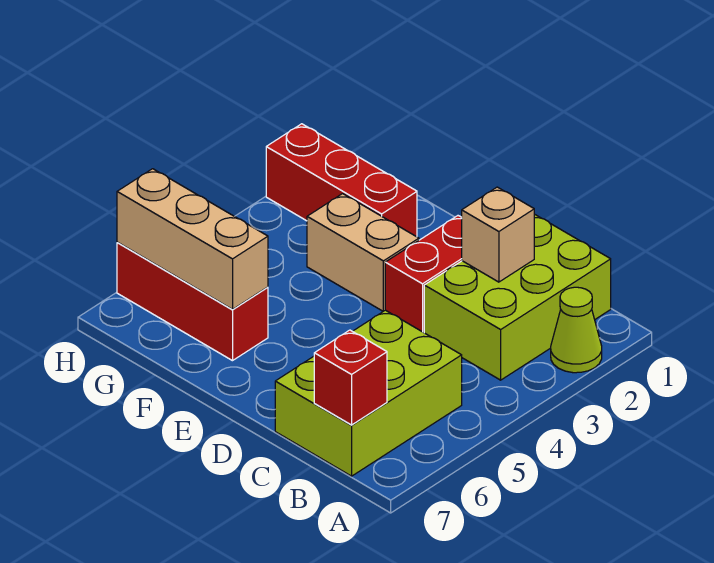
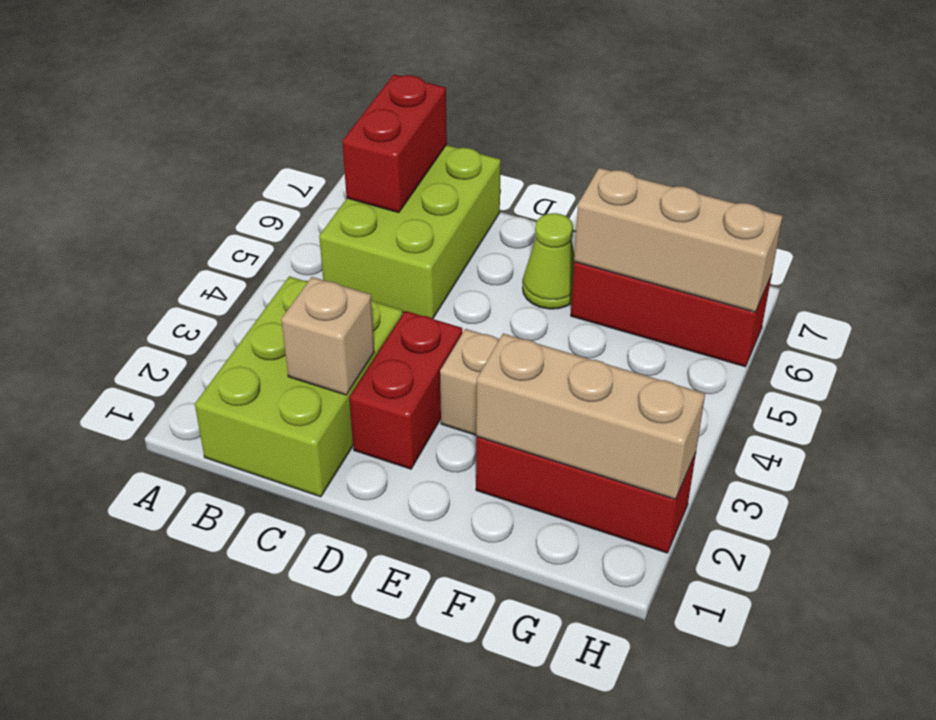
lime cone A2 level 1 -> lime cone E6 level 1
red brick B7 level 2 -> red brick B6:B7 level 2
none -> tan brick F2:H2 level 2

